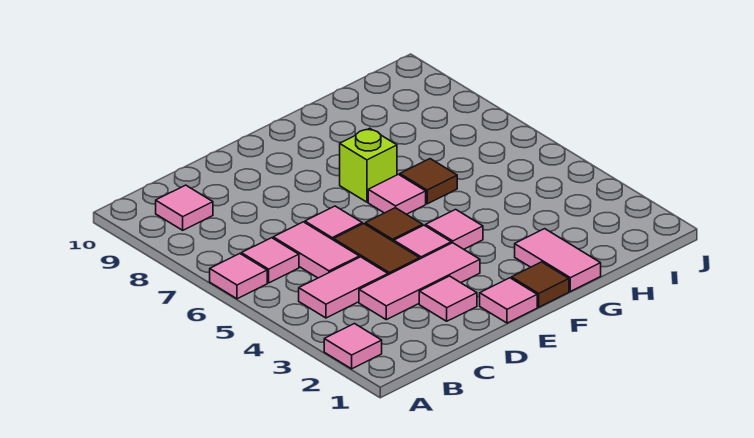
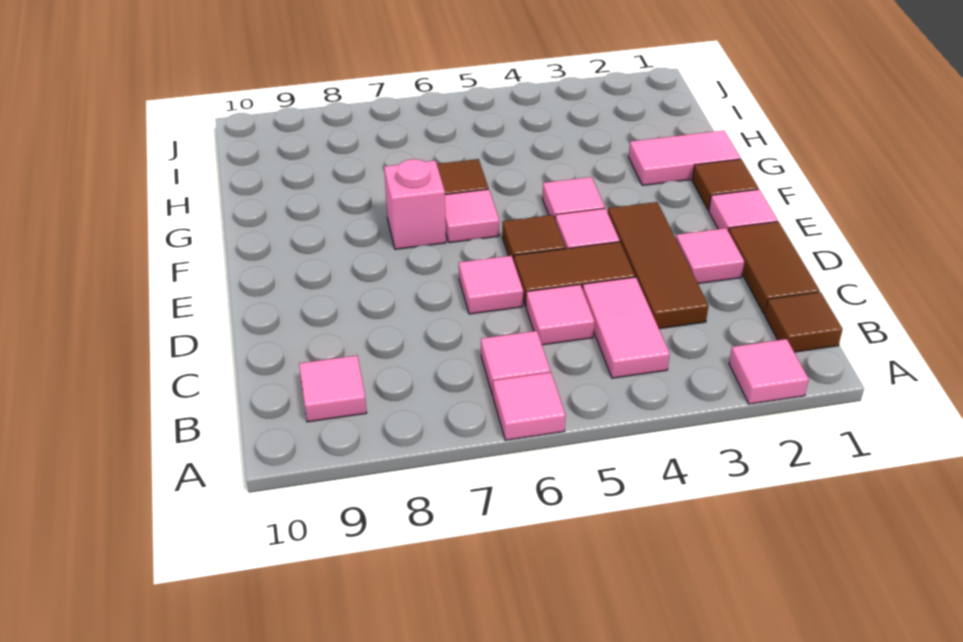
none -> brown tile B1 level 1
none -> brown tile C1:D1 level 1
pink tile C3:E3 level 1 -> brown tile C3:E3 level 1
pink tile C5:C6 level 1 -> pink tile C5 level 1
lime brick F7 level 1 -> pink brick F7 level 1

